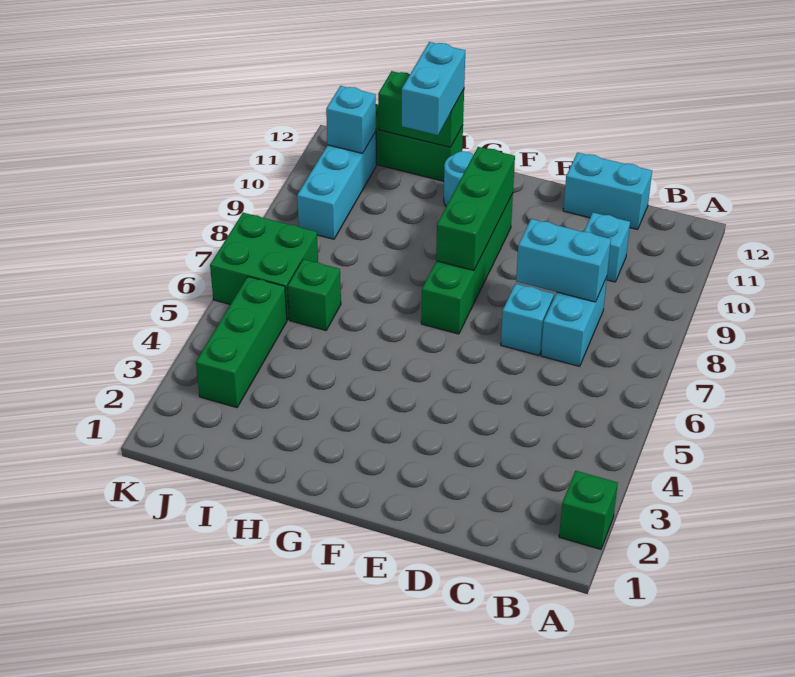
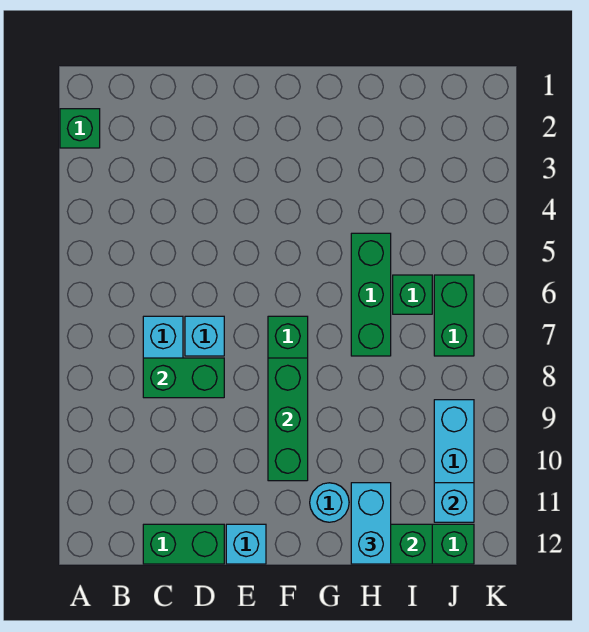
cyan brick C8:D8 level 2 -> green brick C8:D8 level 2
cyan brick C10 level 1 -> cyan brick E12 level 1
cyan brick C12:D12 level 1 -> green brick C12:D12 level 1
green brick J3:J5 level 1 -> green brick H5:H7 level 1
green brick J6:K7 level 1 -> green brick J6:J7 level 1

